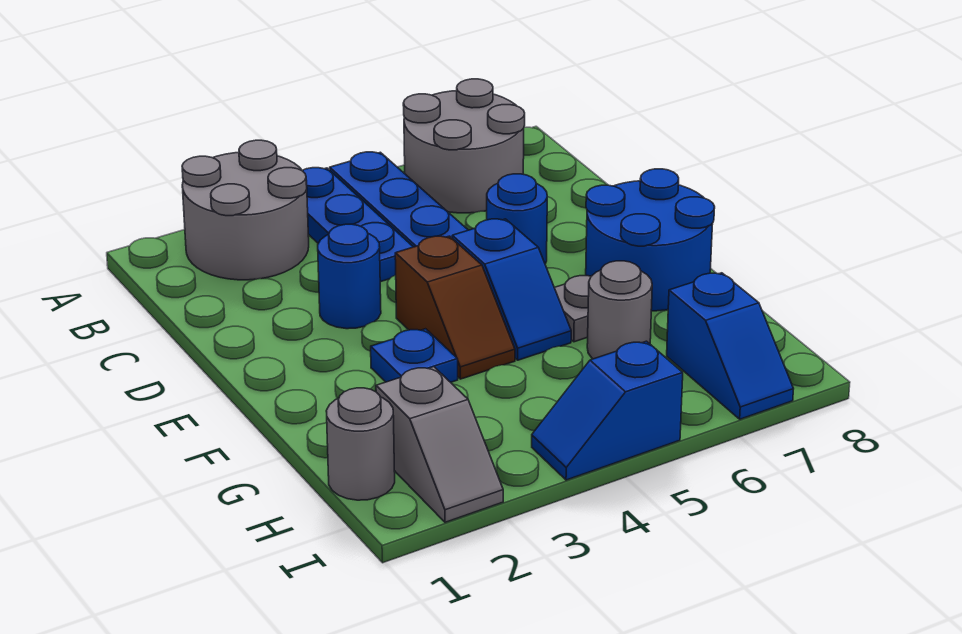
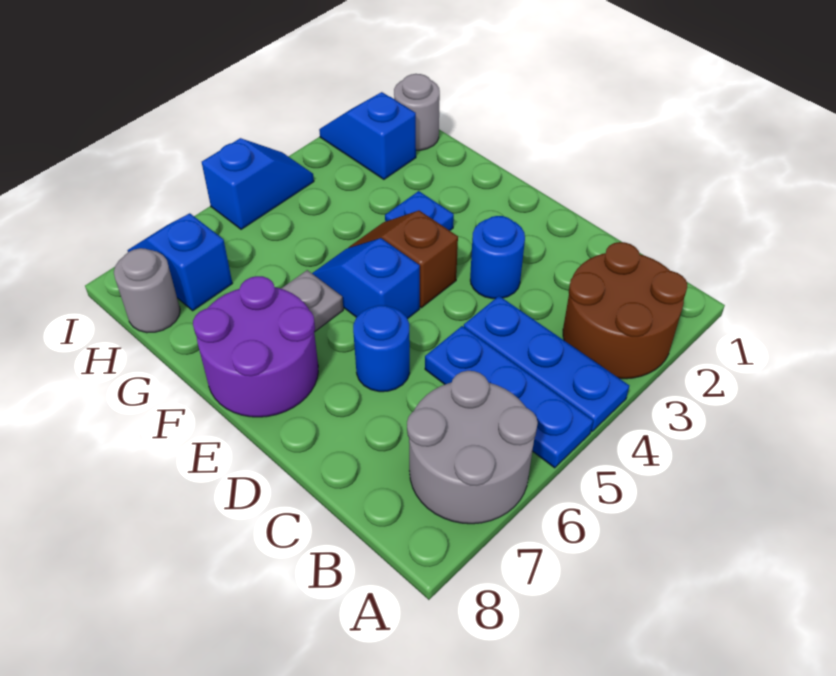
grey round brick A2:B3 level 1 -> brown round brick A2:B3 level 1
blue round brick E7:F8 level 1 -> purple round brick E7:F8 level 1
grey round brick G6 level 1 -> grey round brick H8 level 1
grey slope H2:I2 level 1 top H -> blue slope H2:I2 level 1 top H

